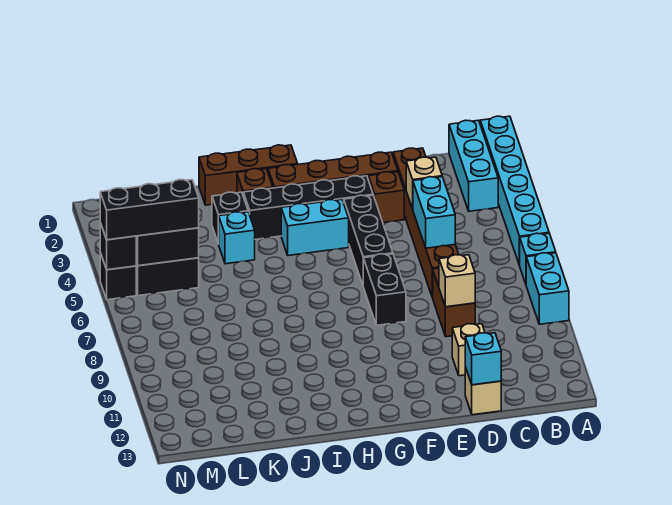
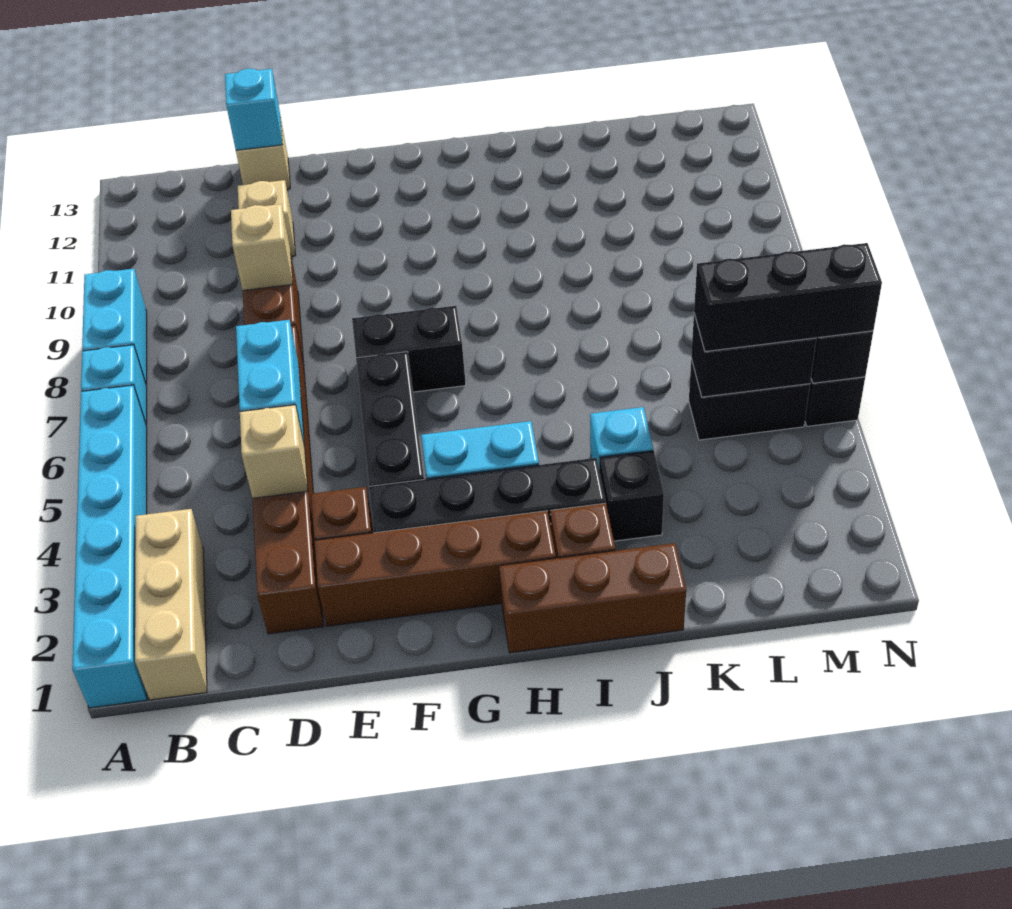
cyan brick B1:B3 level 1 -> tan brick B1:B3 level 1
black brick F7:F8 level 1 -> black brick F7:G7 level 1

